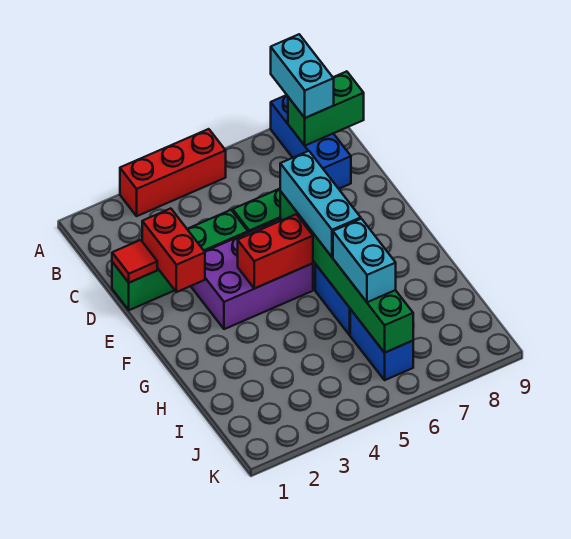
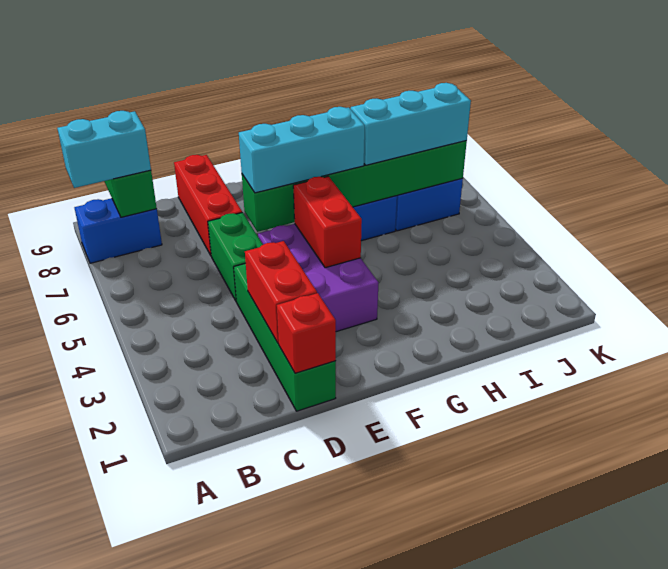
red brick A3:A5 level 1 -> red brick D7:D9 level 1
blue brick A8:C8 level 1 -> blue brick A8:B8 level 1
red tile D1 level 2 -> red brick D1 level 2
red brick D2:E2 level 2 -> red brick D2:D3 level 2
cyan brick H6:I6 level 3 -> cyan brick H6:J6 level 3

